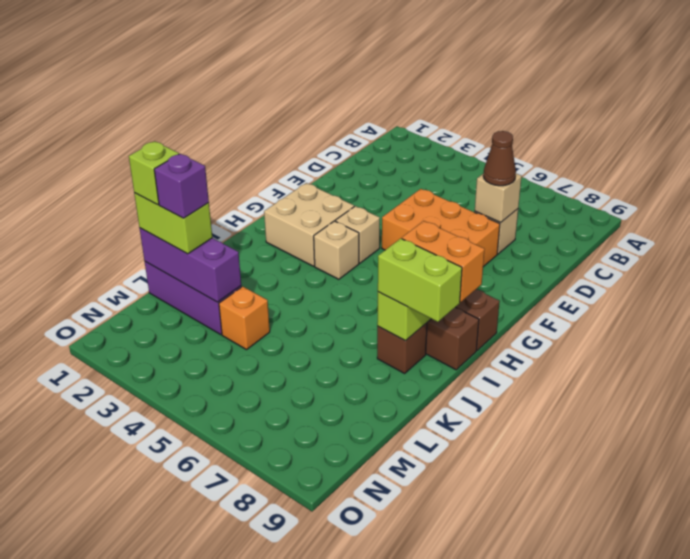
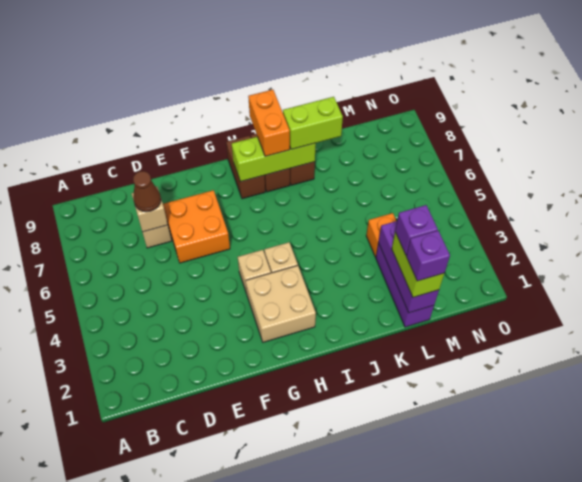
orange brick E5:F7 level 1 -> orange brick E6:F7 level 1
lime brick J8:J9 level 3 -> lime brick J8:K8 level 3
lime brick L1 level 4 -> purple brick L1 level 4

